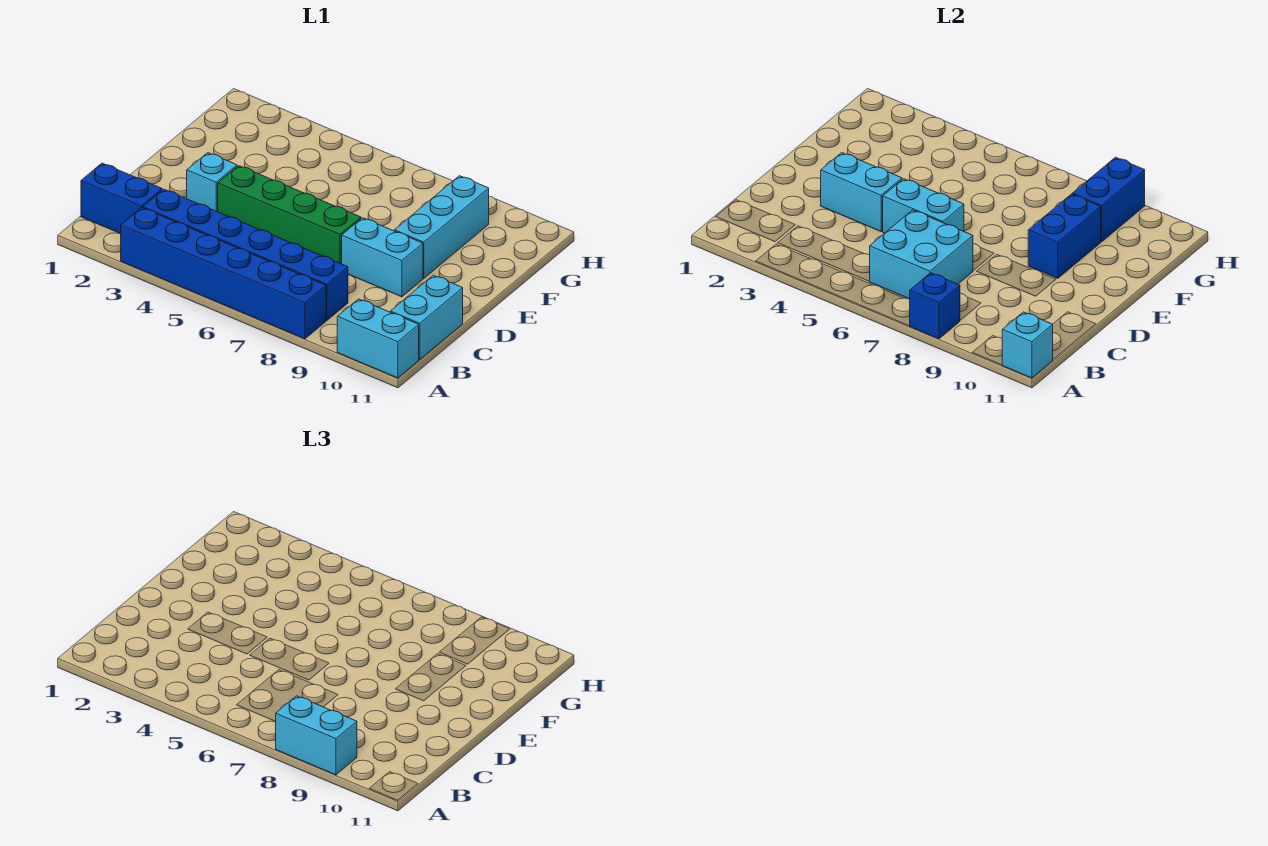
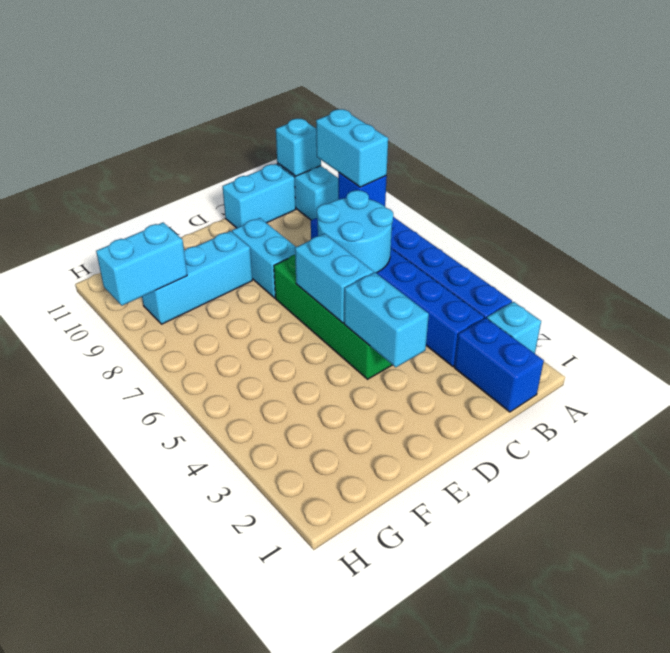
cyan brick B6:C7 level 2 -> cyan round brick B6:C7 level 2
cyan brick D3 level 1 -> cyan brick A2 level 1
blue brick E9:F9 level 2 -> none
blue brick G9:H9 level 2 -> cyan brick G9:H9 level 2

